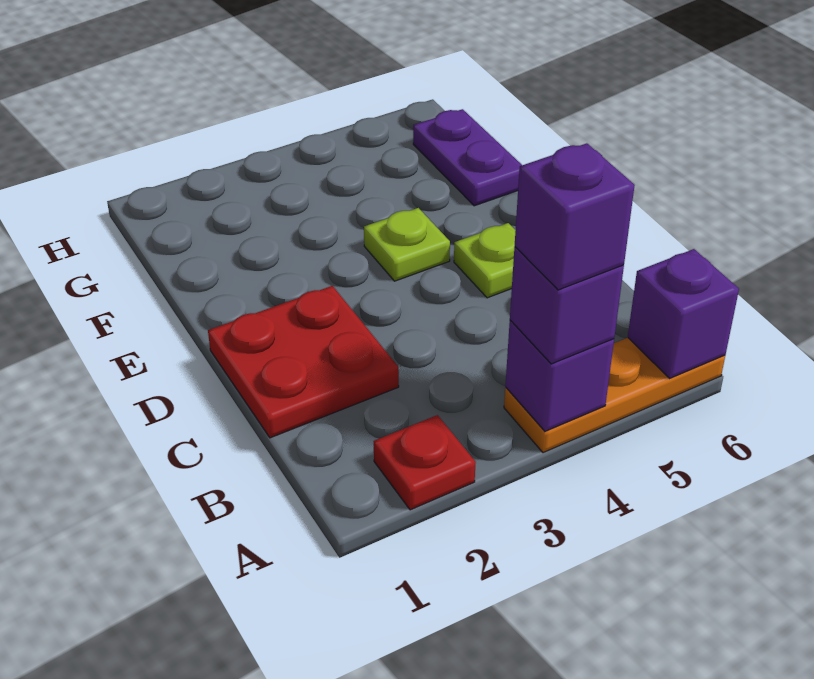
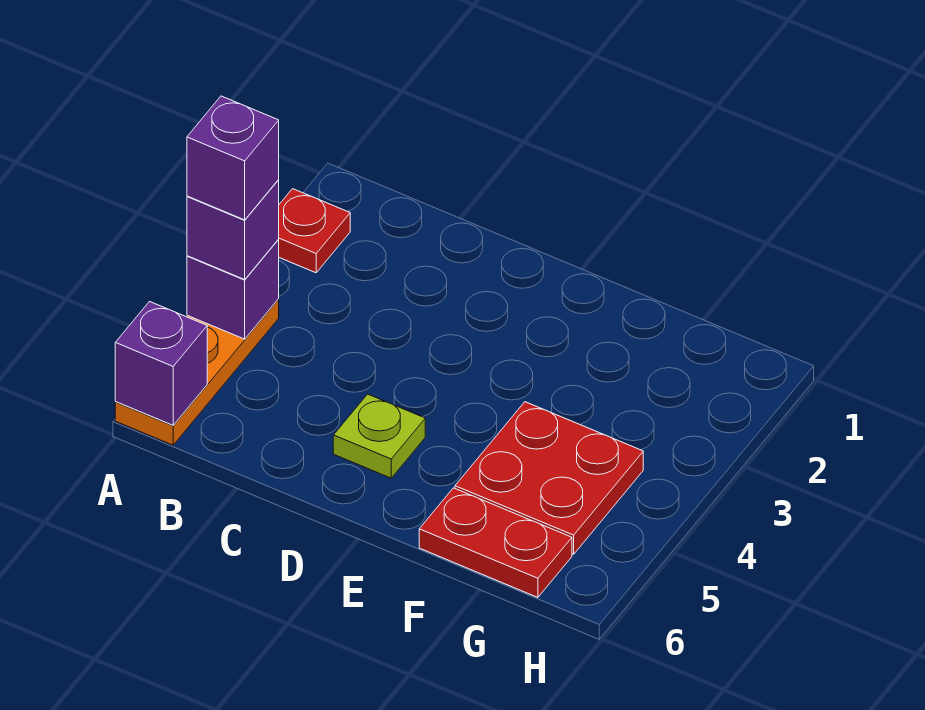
red plate C1:D2 level 1 -> red plate F4:G5 level 1
lime plate E4 level 1 -> none
purple plate F6:G6 level 1 -> red plate F6:G6 level 1

